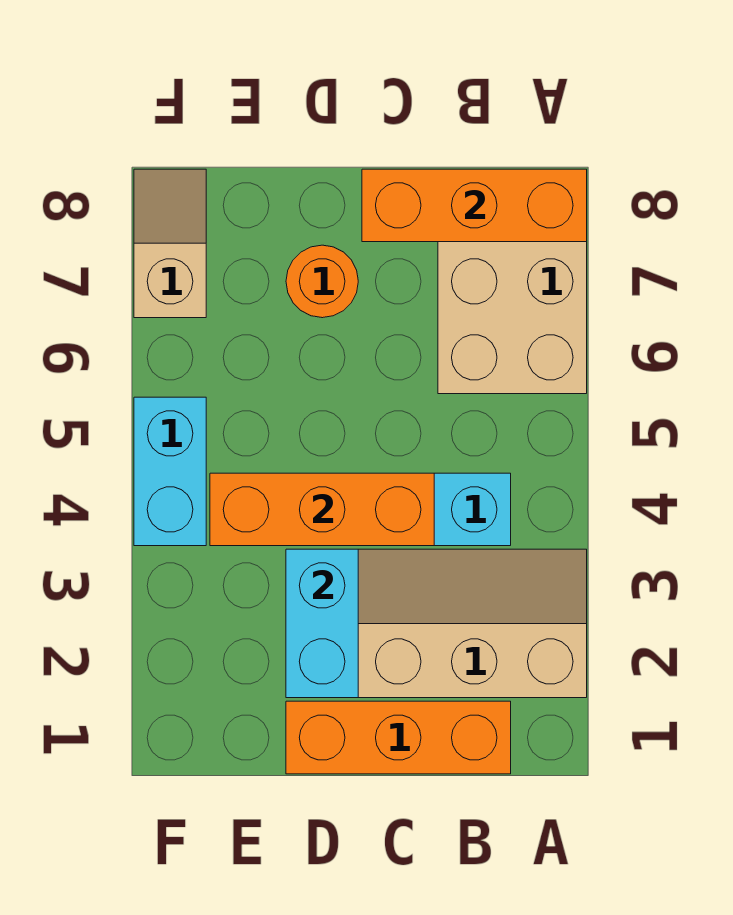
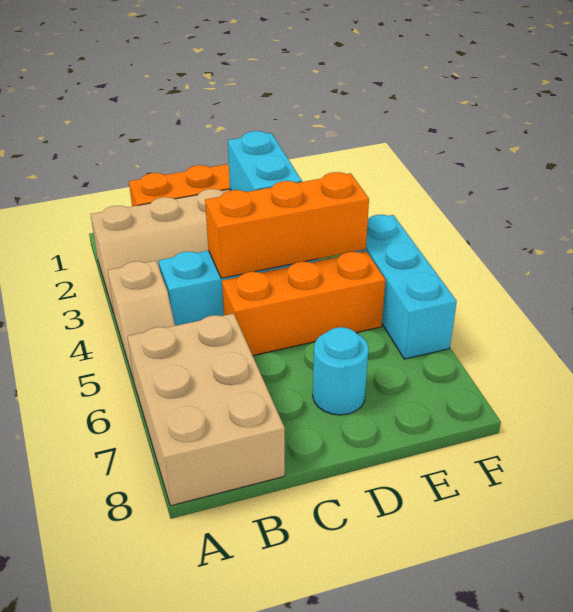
orange brick A8:C8 level 2 -> orange brick C5:E5 level 1
orange round brick D7 level 1 -> cyan round brick D7 level 1
cyan brick F4:F5 level 1 -> cyan brick F4:F6 level 1
tan slope F7:F8 level 1 top 7 -> tan slope A4:A5 level 1 top 4

